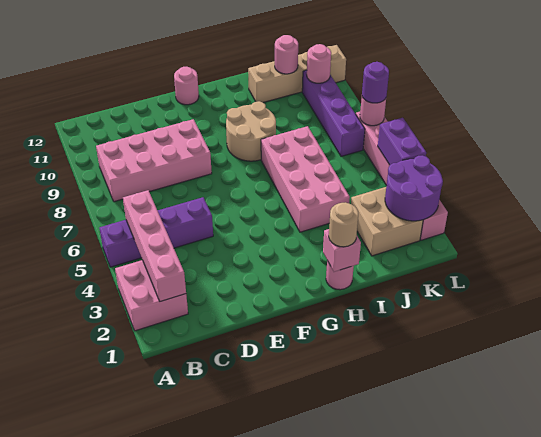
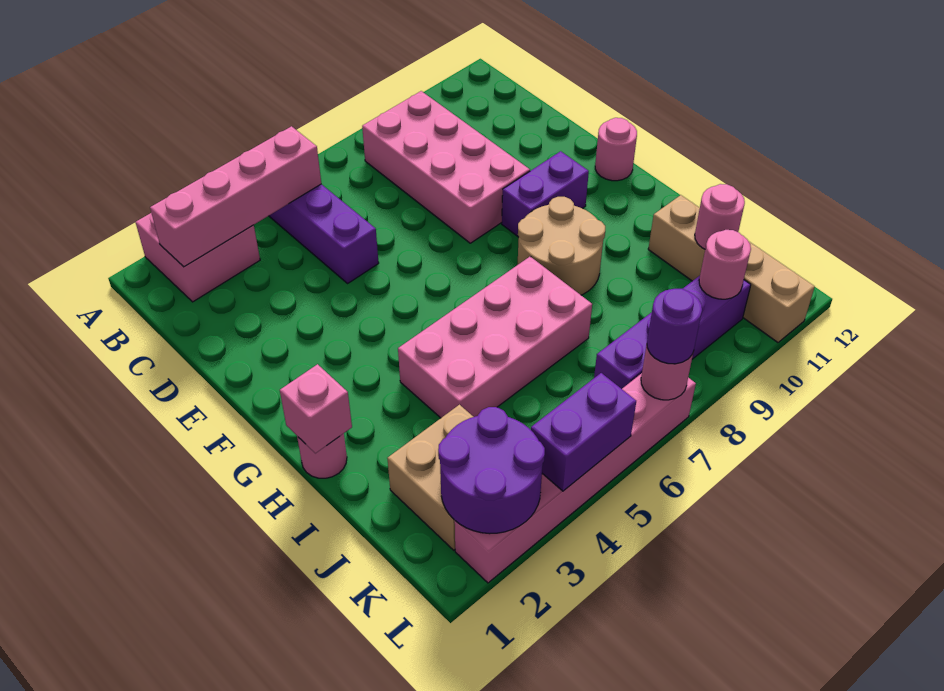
none -> purple brick F9:F10 level 1
tan round brick H1 level 3 -> none

